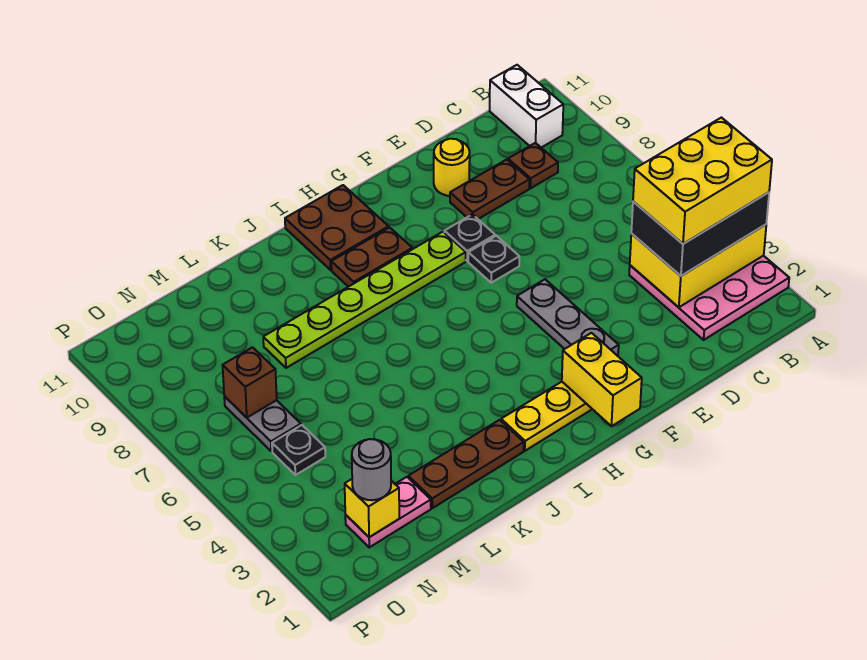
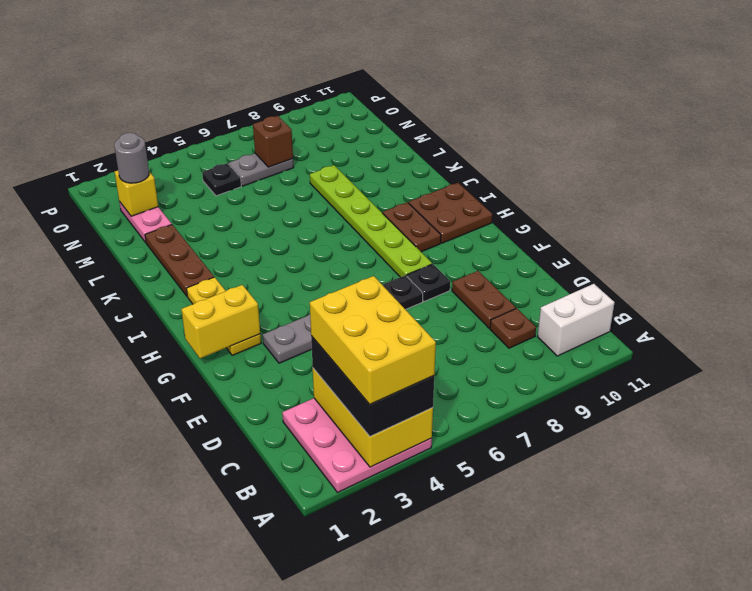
yellow round brick E10 level 1 -> none

